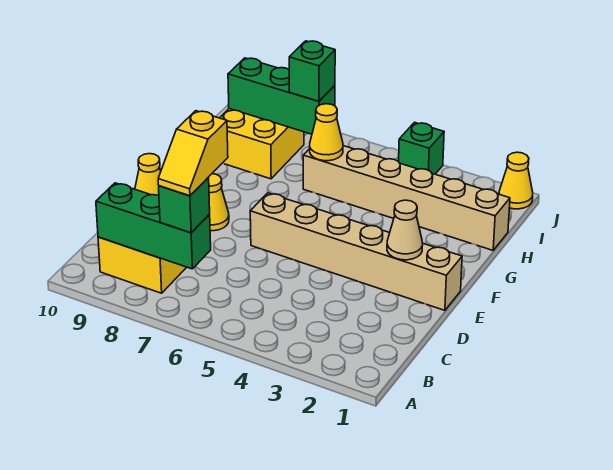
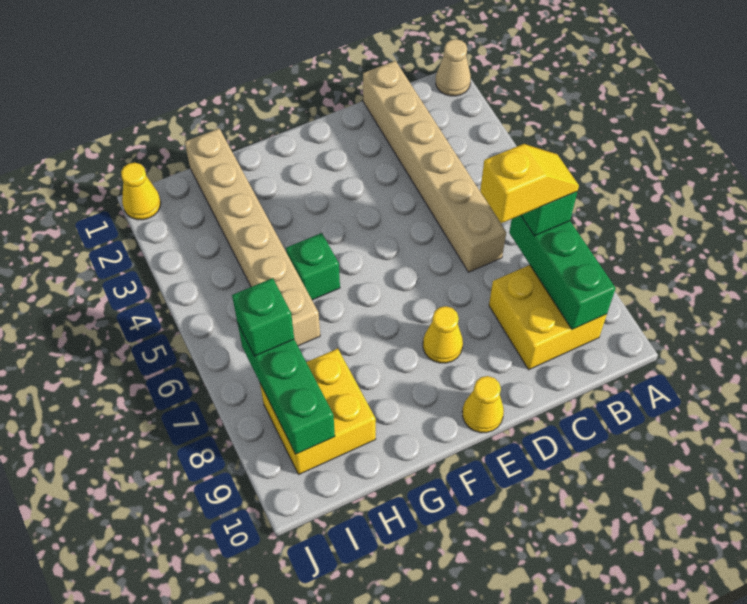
tan brick E1:E6 level 1 -> tan brick C1:C6 level 1
tan cone E2 level 2 -> tan cone A1 level 1
yellow cone H6 level 2 -> none
green brick J4 level 1 -> green brick G5 level 1

